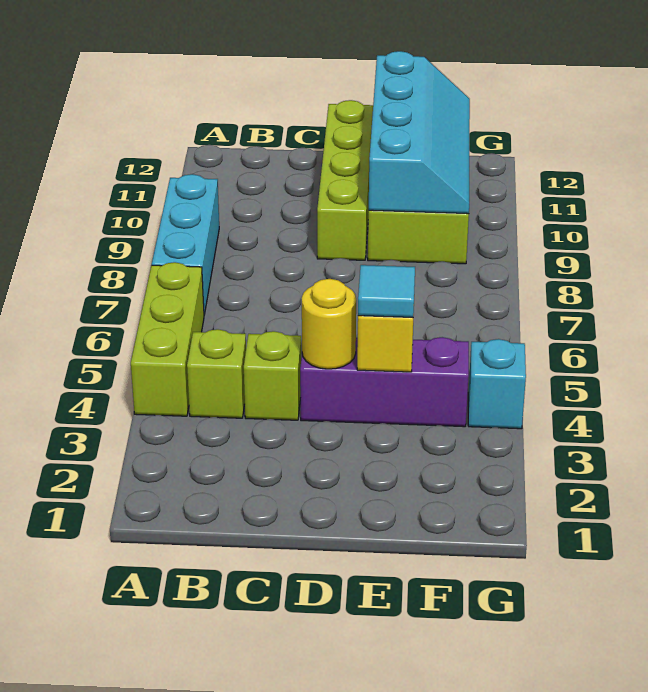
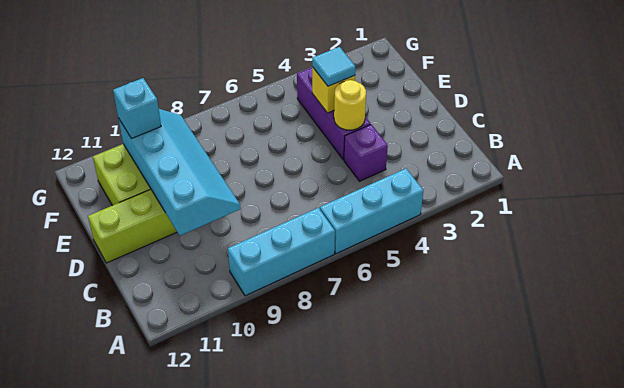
lime brick A4:A6 level 1 -> cyan brick A4:A6 level 1
lime brick B4 level 1 -> none
lime brick C4 level 1 -> purple brick C4 level 1
cyan slope E9:F12 level 2 top E -> cyan slope C9:F10 level 2 top 10
cyan brick G4 level 1 -> cyan brick F10 level 3

